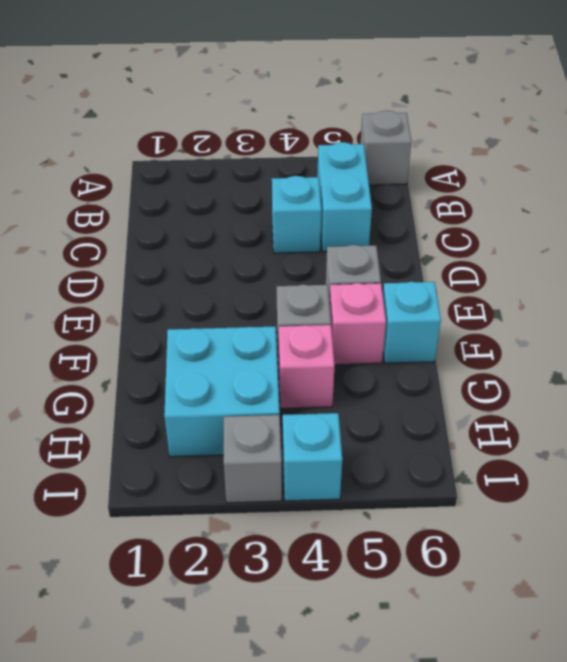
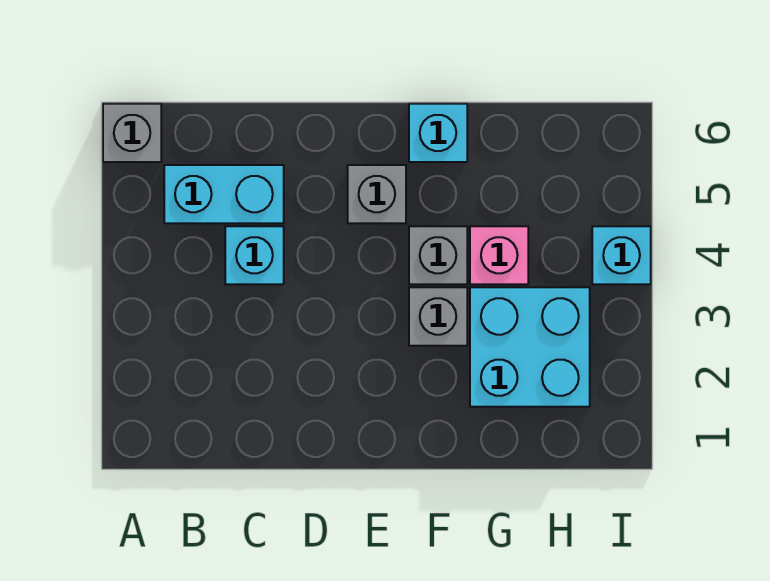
pink brick F5 level 1 -> none
grey brick I3 level 1 -> grey brick F3 level 1

